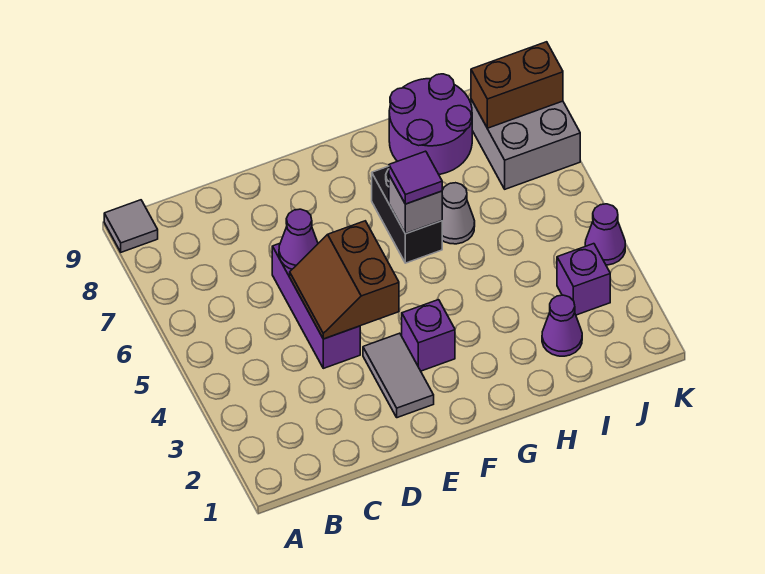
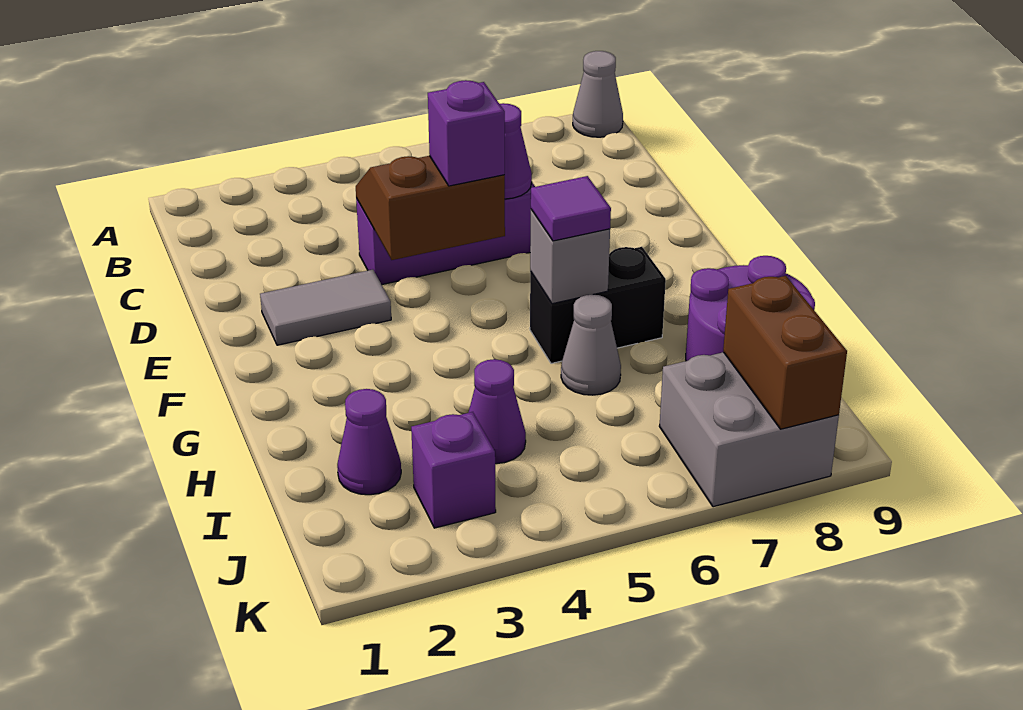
grey tile A9 level 1 -> grey cone A9 level 1
purple brick F3 level 1 -> purple brick E5 level 3
purple cone K4 level 1 -> purple cone I4 level 1

